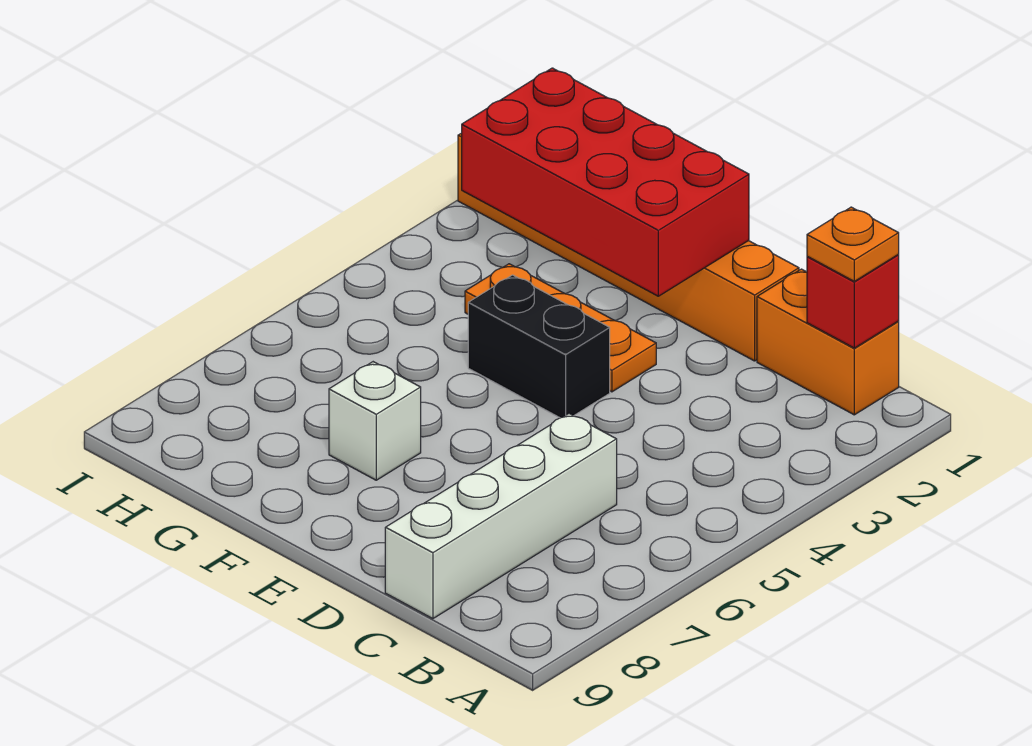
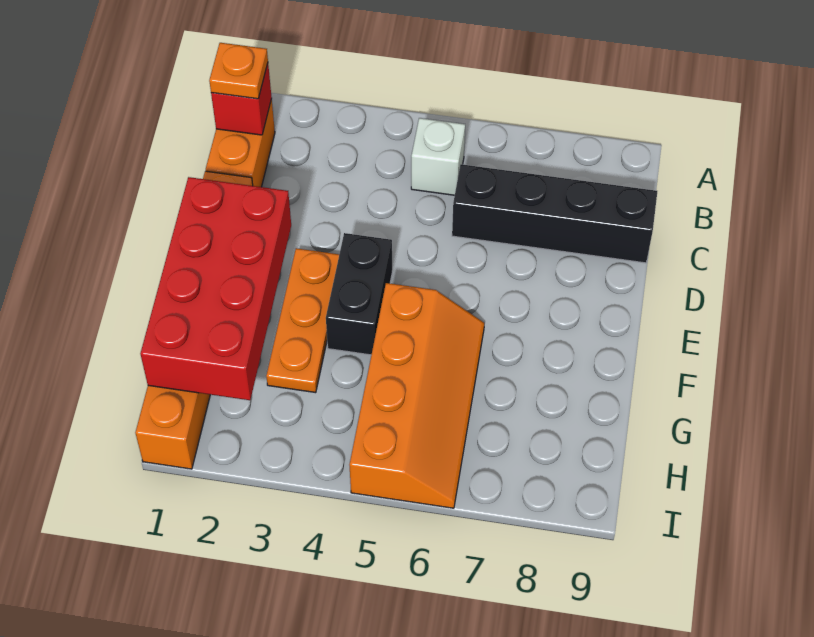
white brick C6:C9 level 1 -> black brick C6:C9 level 1
none -> orange slope F5:I6 level 1 top 5
white brick F7 level 1 -> white brick B5 level 1

